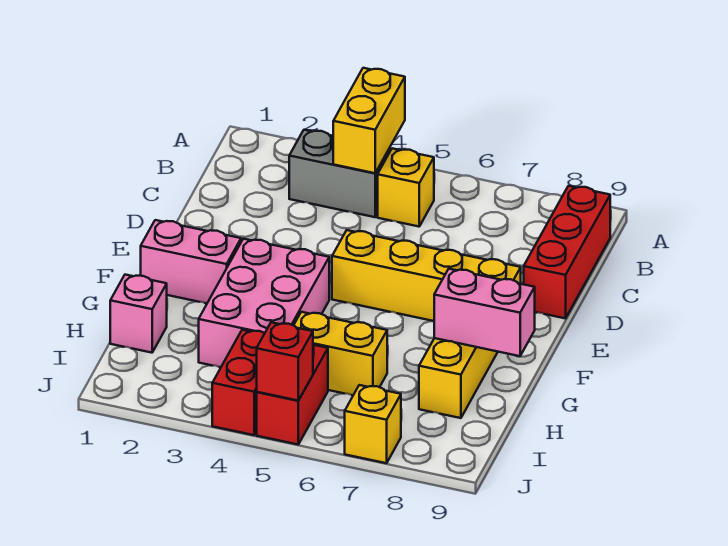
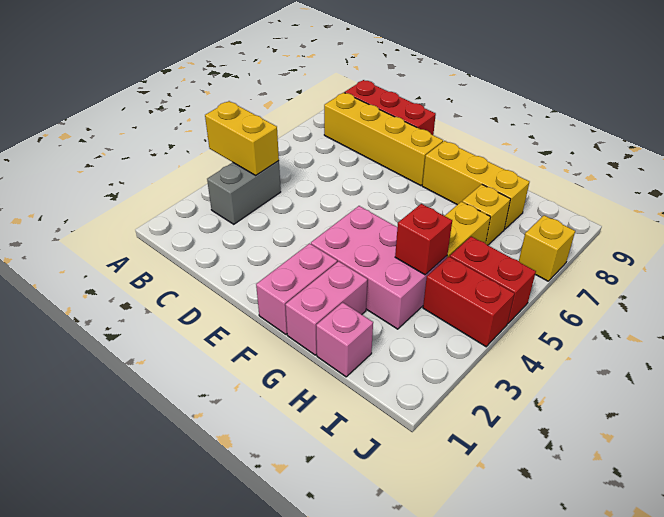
yellow brick B5 level 1 -> yellow brick H7 level 1
yellow brick E5:E8 level 1 -> yellow brick B8:E8 level 1
pink brick G8:G9 level 2 -> pink brick G1:G2 level 1
red brick J5 level 2 -> red brick H4 level 2

